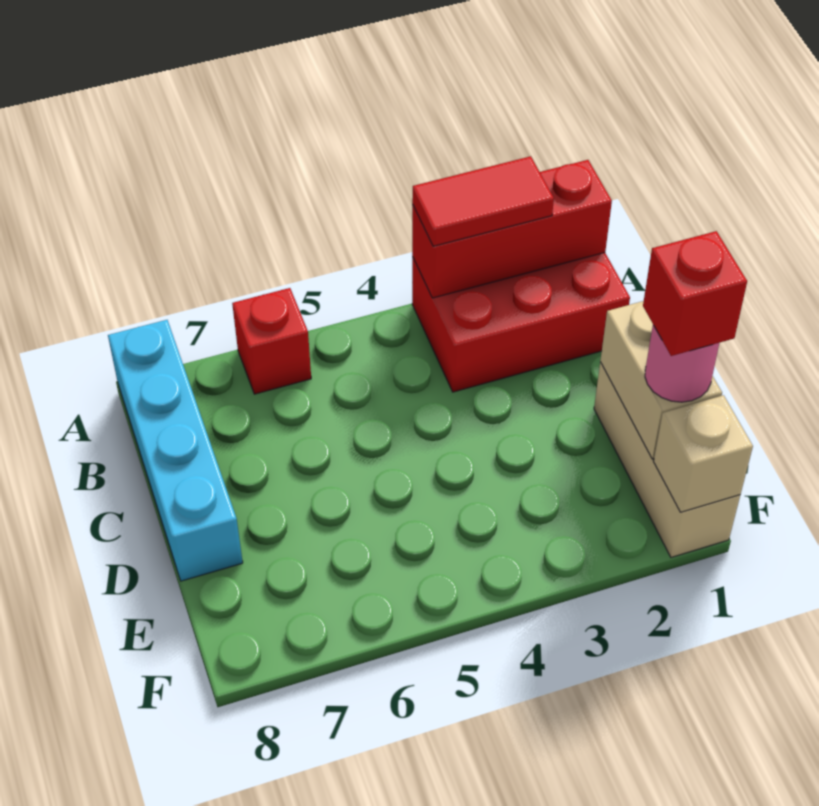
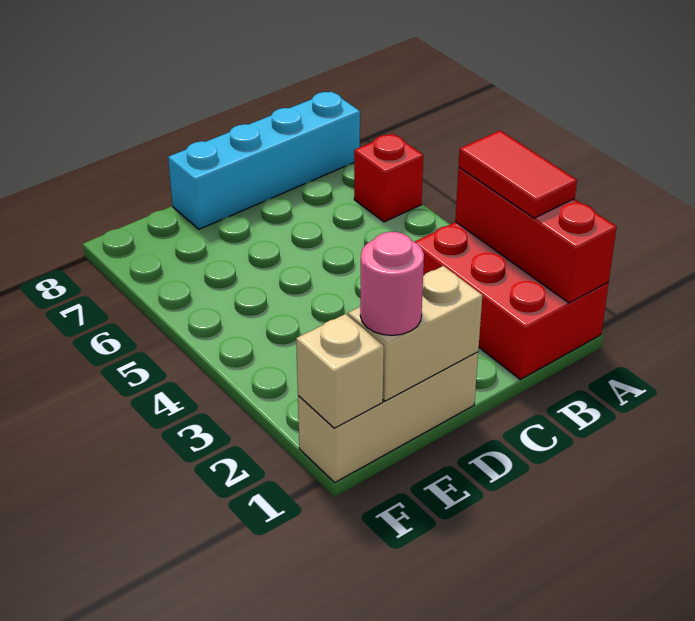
red brick E1 level 4 -> none

